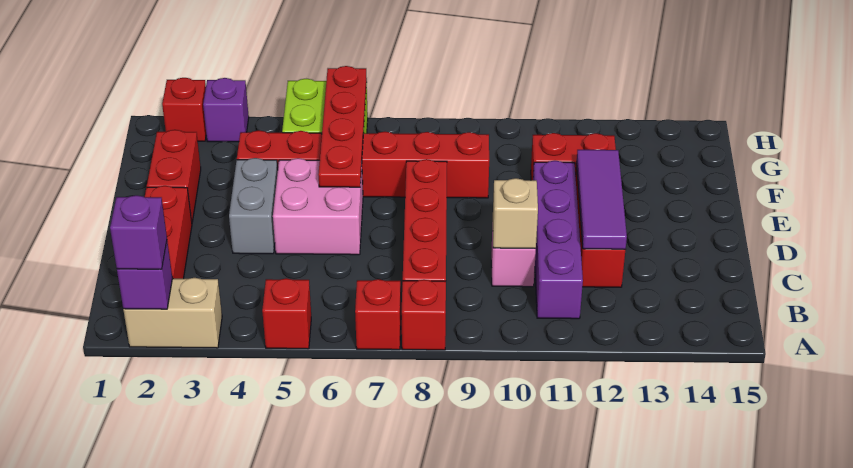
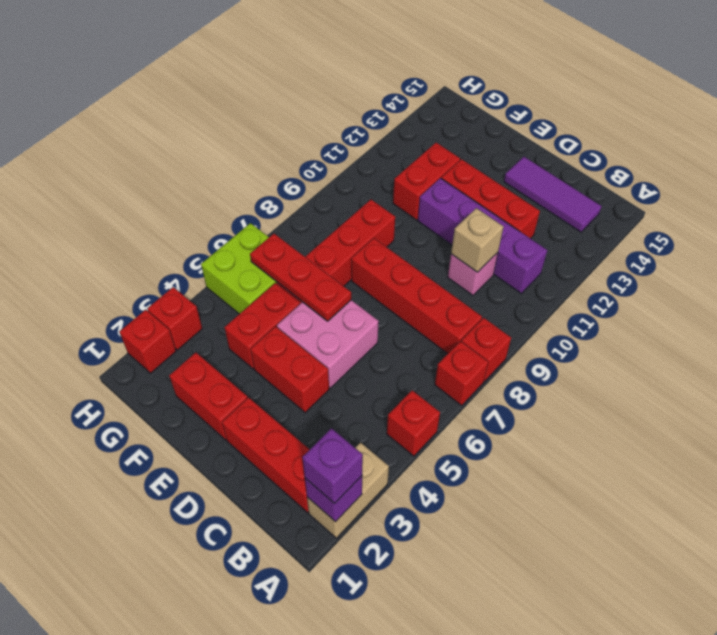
purple tile C12:E12 level 2 -> purple tile B14:D14 level 1
grey brick D4:E4 level 1 -> red brick D4:E4 level 1
red plate E6:H6 level 2 -> red plate E6:G6 level 2
purple brick H3 level 1 -> red brick H3 level 1

